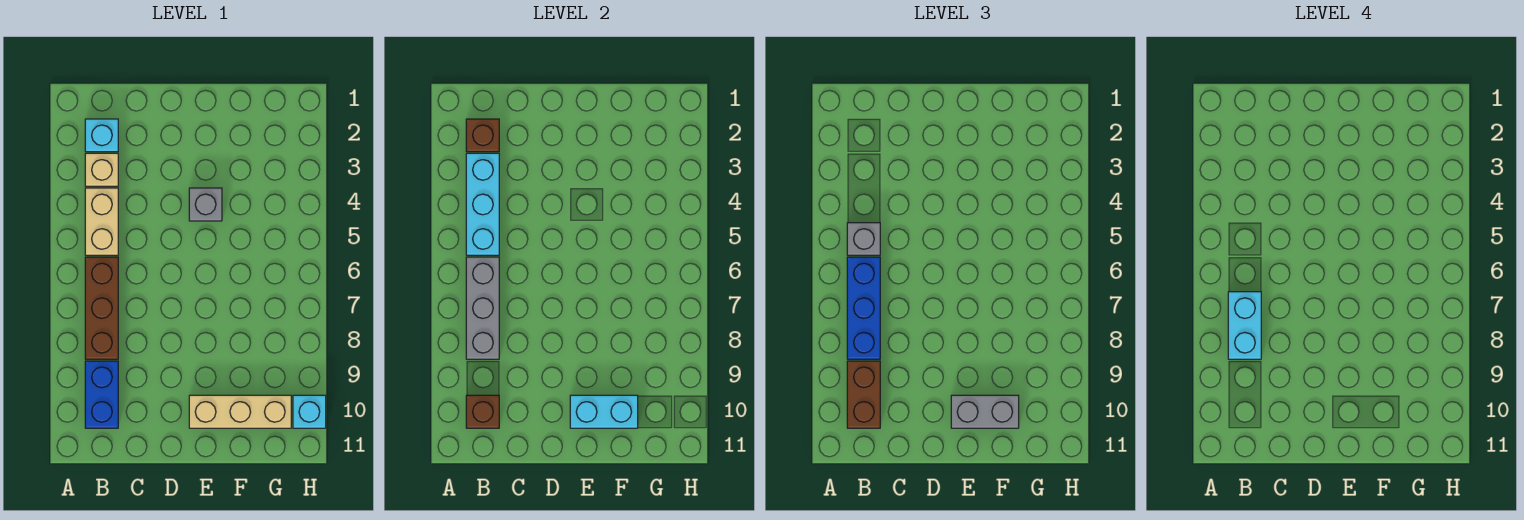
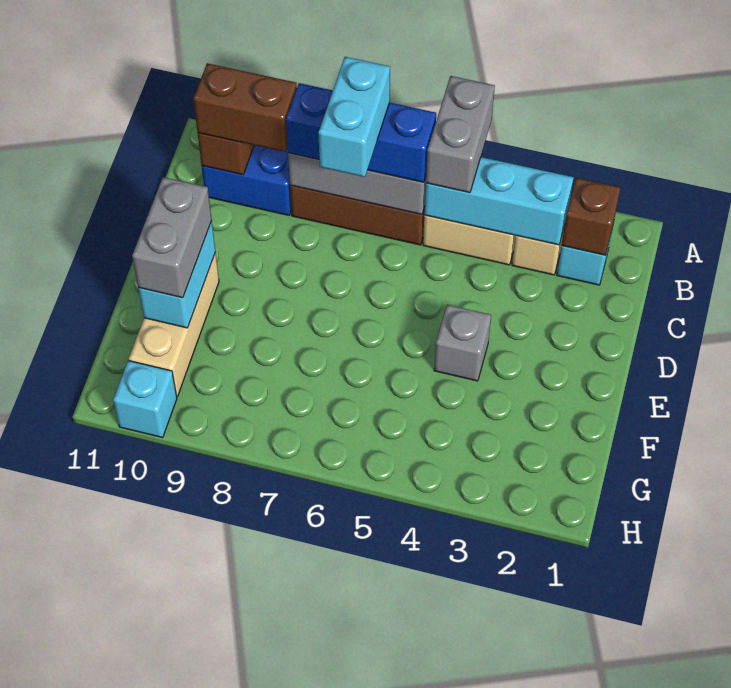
grey brick B5 level 3 -> grey brick A5:B5 level 3
cyan brick B7:B8 level 4 -> cyan brick B7:C7 level 4

